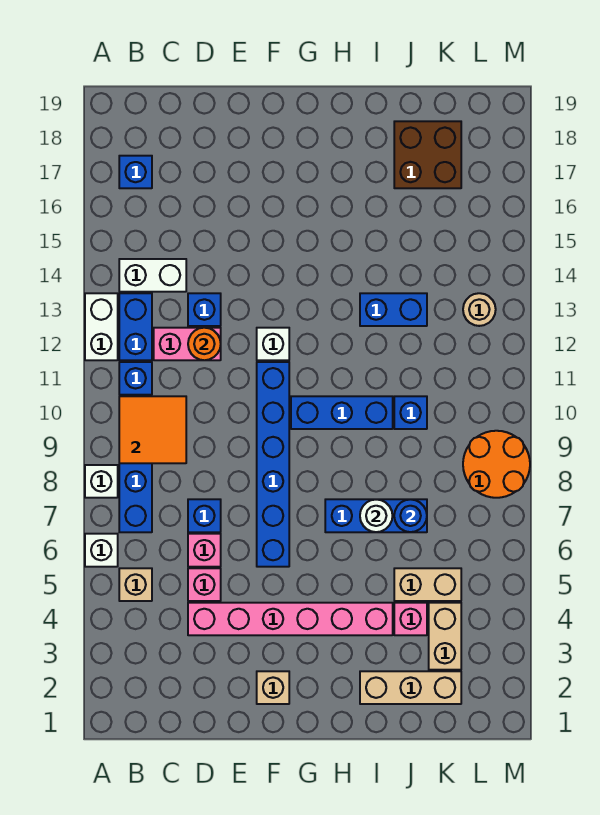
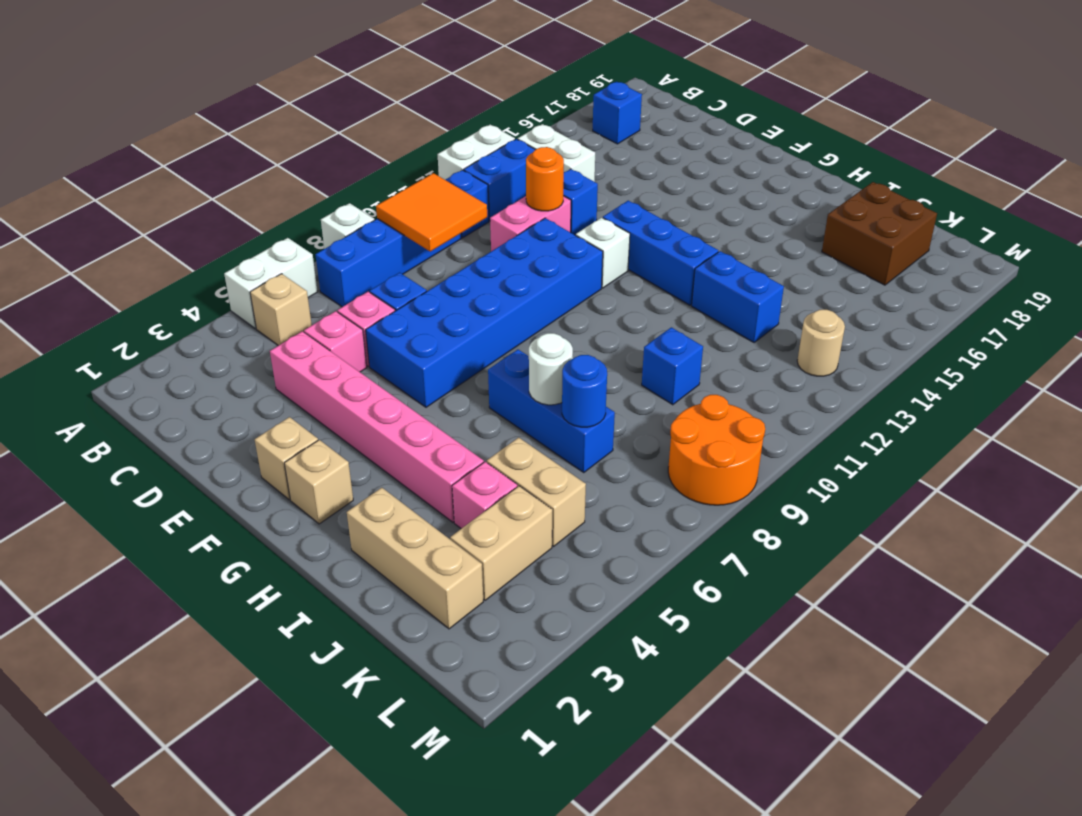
white brick A6 level 1 -> white brick A5:A6 level 1
pink brick C12:D12 level 1 -> pink brick D11:D12 level 1
blue brick F6:F11 level 1 -> blue brick E6:F11 level 1
none -> tan brick G2 level 1
blue brick G10:I10 level 1 -> blue brick F13:H13 level 1

